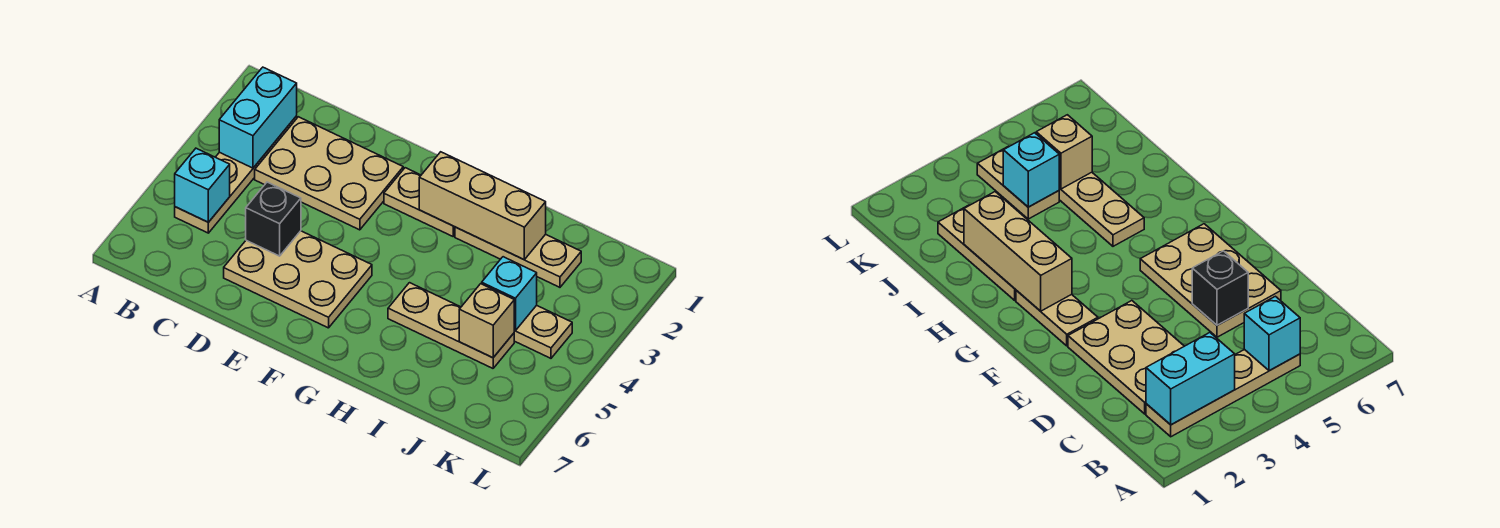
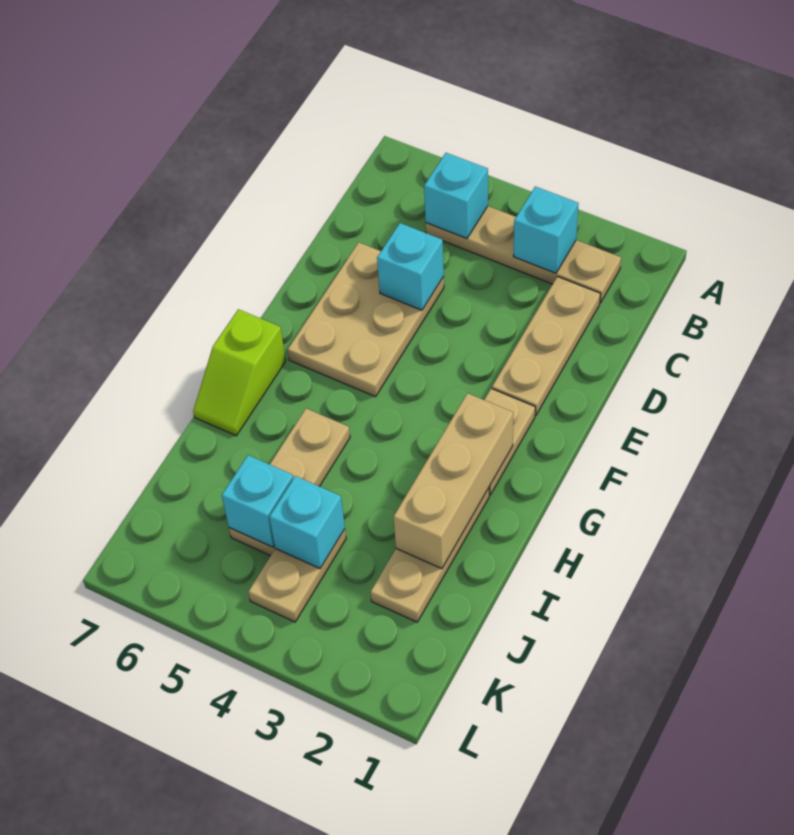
cyan brick B2:B3 level 2 -> cyan brick B3 level 2
tan plate C2:E3 level 1 -> tan plate C2:E2 level 1
black brick D5 level 2 -> cyan brick D5 level 2
none -> lime slope G7:H7 level 1 top G
tan brick J5 level 2 -> cyan brick J5 level 2

